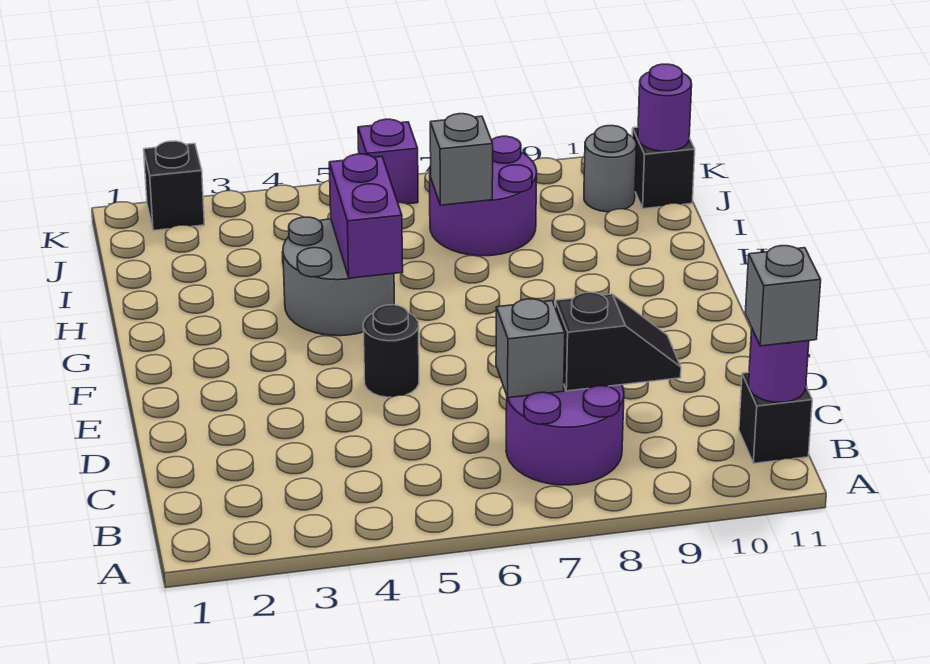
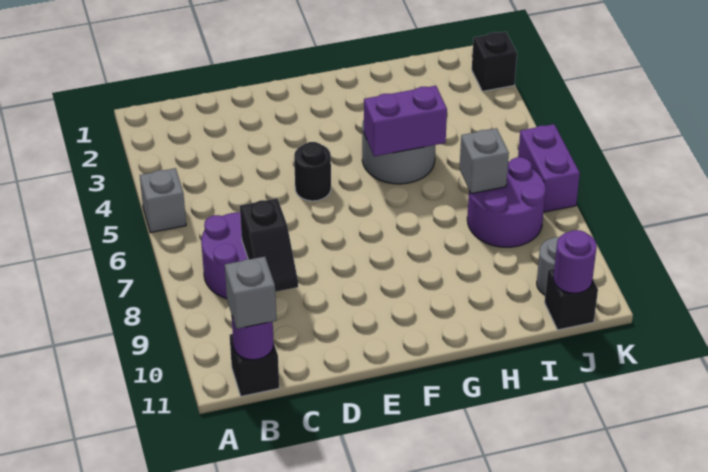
grey brick C7 level 2 -> grey brick A5 level 1
purple brick K6 level 1 -> purple brick K6:K7 level 1

